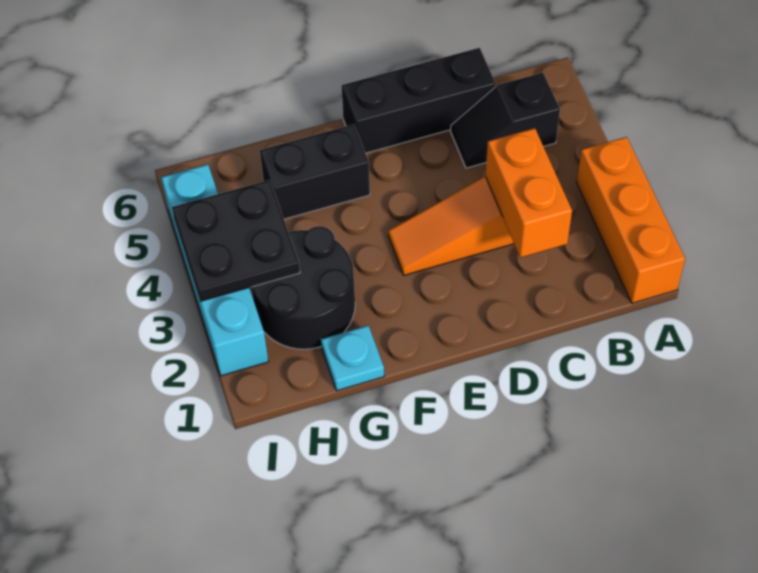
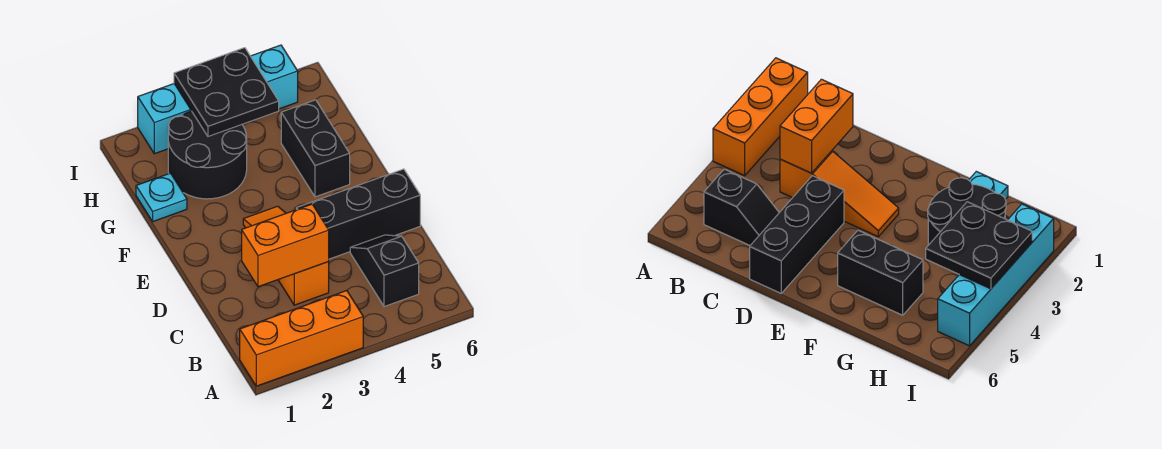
black brick C6:E6 level 1 -> black brick D4:D6 level 1

